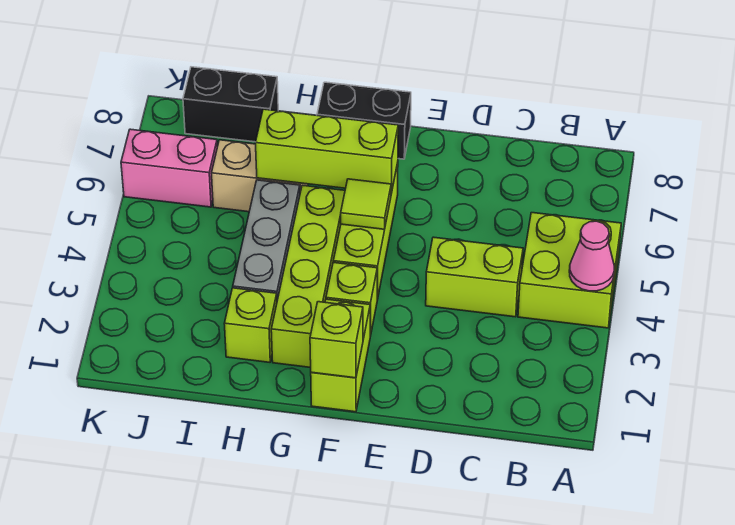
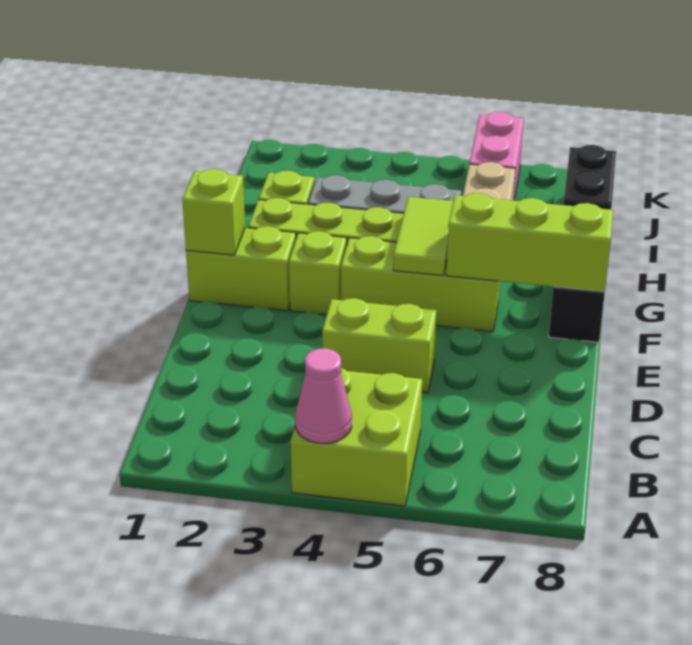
lime brick C4:D4 level 1 -> lime brick D4:D5 level 1
lime tile F5 level 2 -> lime tile F5:G5 level 2
lime brick F6:H6 level 2 -> lime brick F6:F8 level 2

